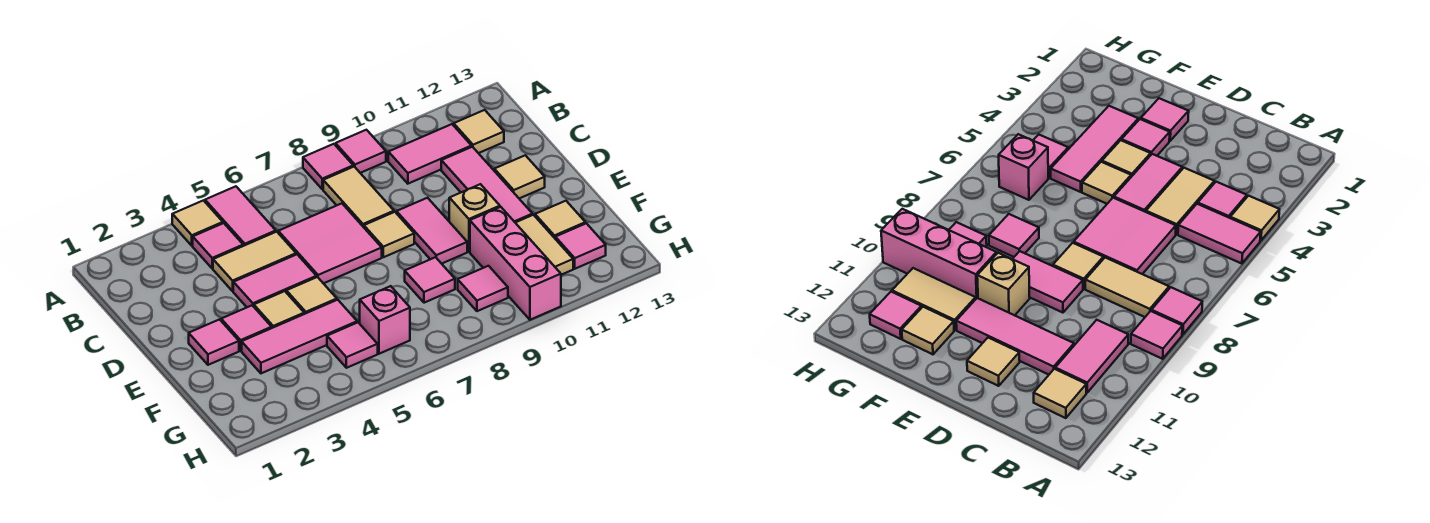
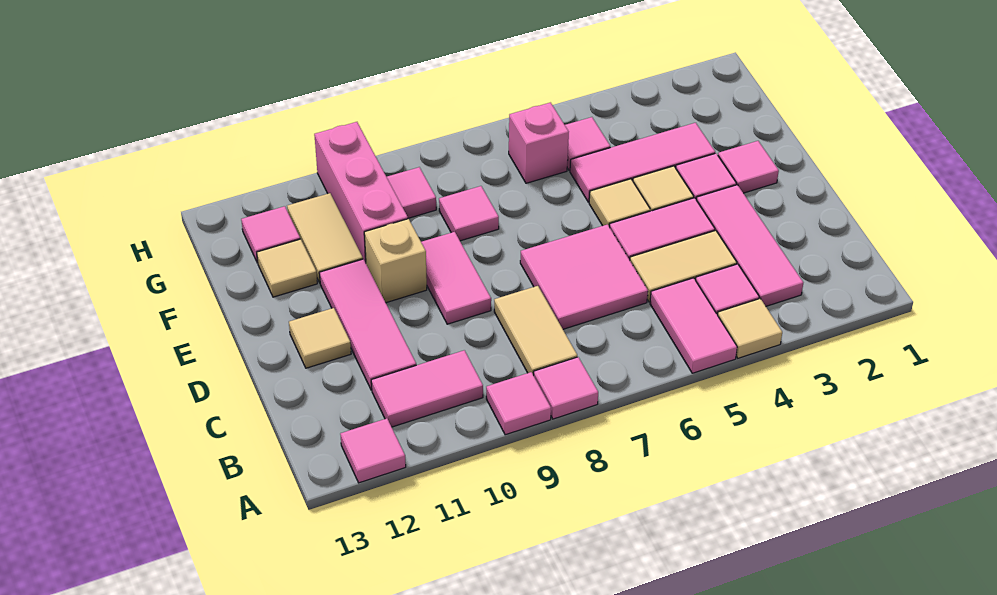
none -> pink tile A12 level 1
none -> pink tile B3:D3 level 1
tan tile B12 level 1 -> none
tan tile D8 level 1 -> none

